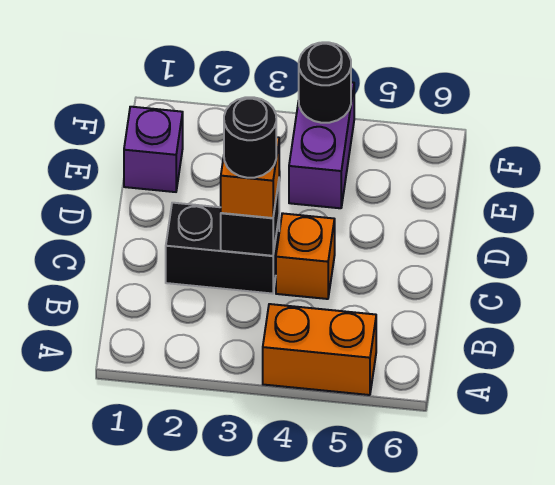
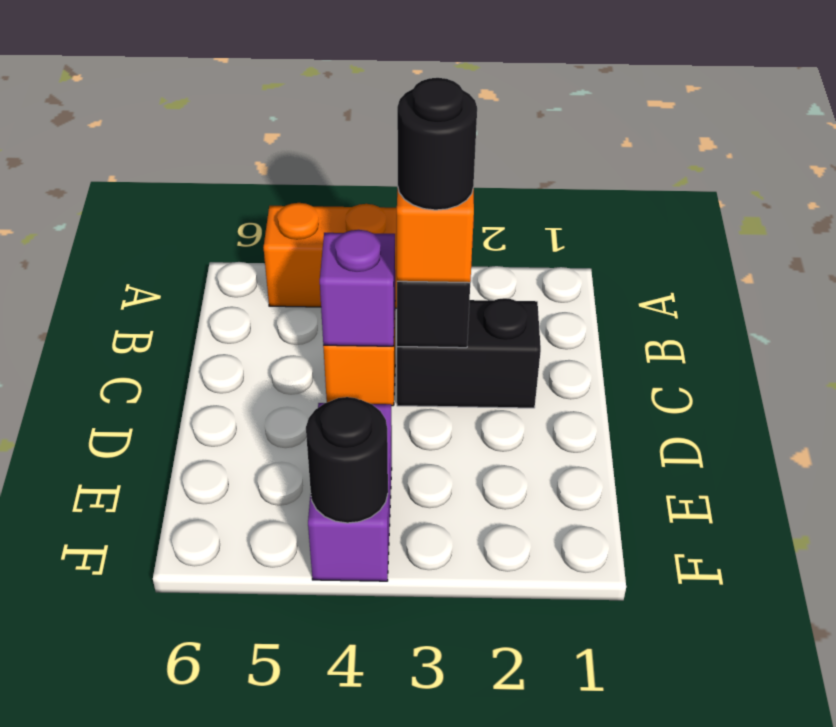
purple brick E1 level 1 -> purple brick C4 level 2

